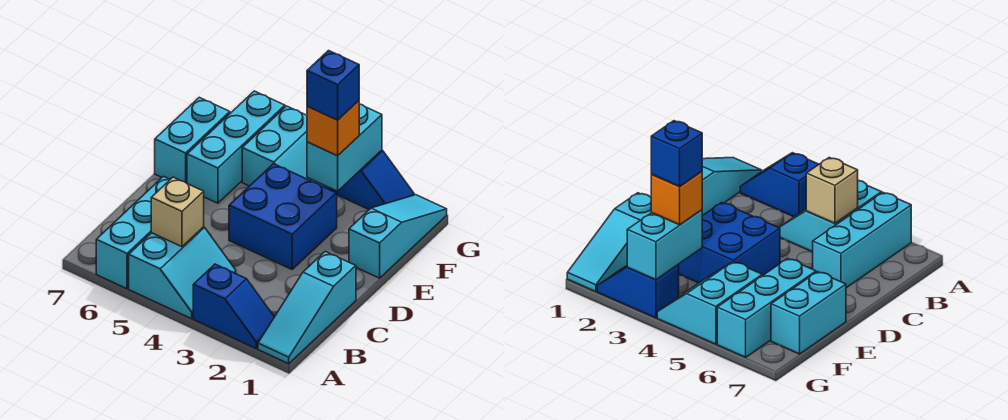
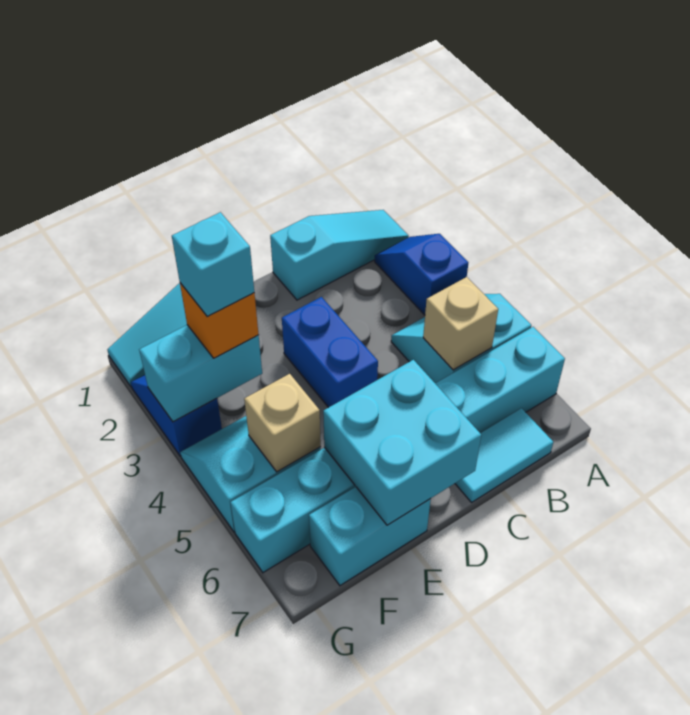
none -> cyan tile B7:C7 level 1
blue brick D3:E4 level 1 -> blue brick D3:D4 level 1
none -> cyan brick D6:E7 level 2
blue brick F3 level 4 -> cyan brick F3 level 4
none -> tan brick F5 level 2

